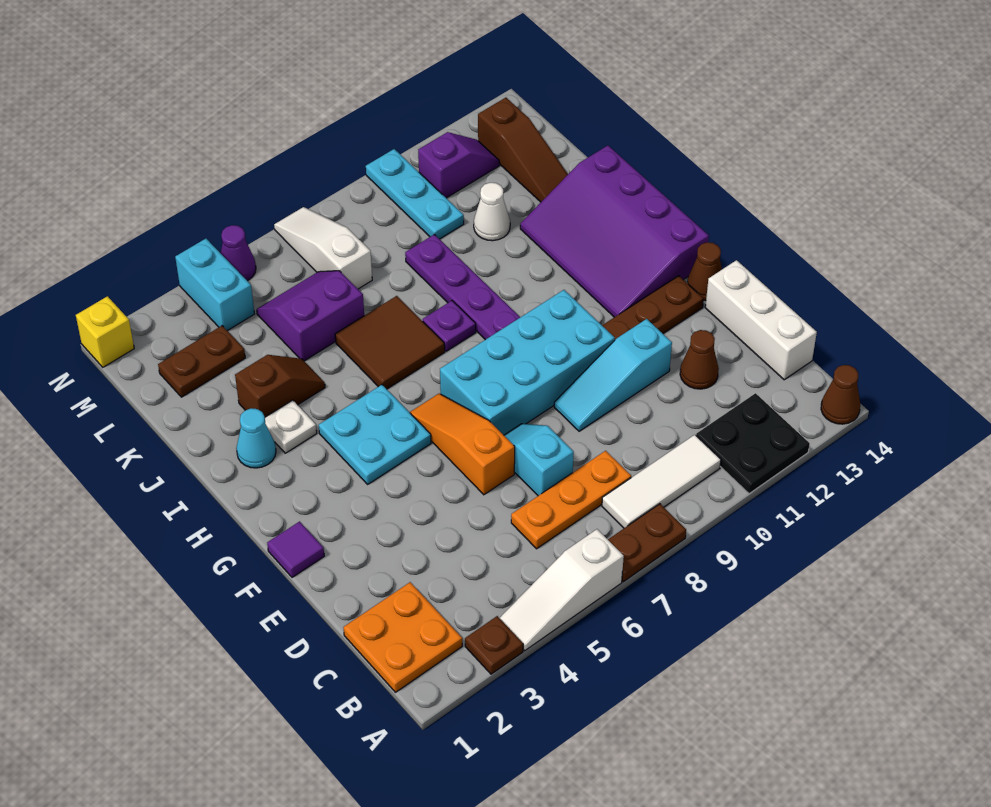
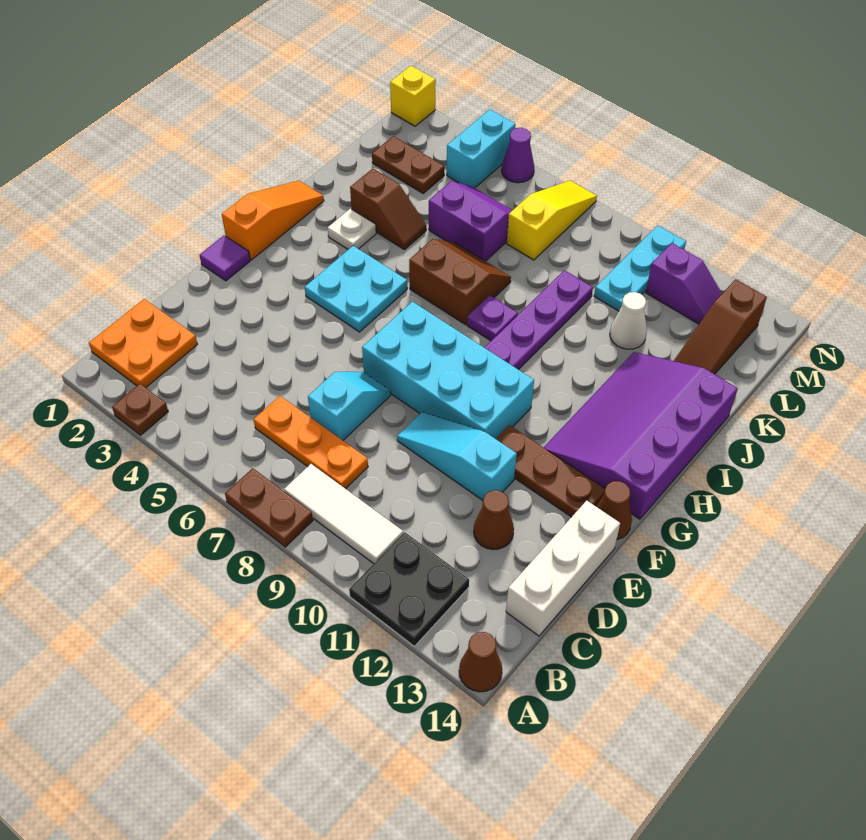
white slope A4:A6 level 1 top 6 -> none
orange slope E6:G6 level 1 top E -> orange slope G1:I1 level 1 top G
cyan cone I2 level 1 -> none
brown tile I6:J7 level 1 -> brown slope I6:J7 level 1 top I
white slope L7:N7 level 1 top L -> yellow slope L7:N7 level 1 top L

